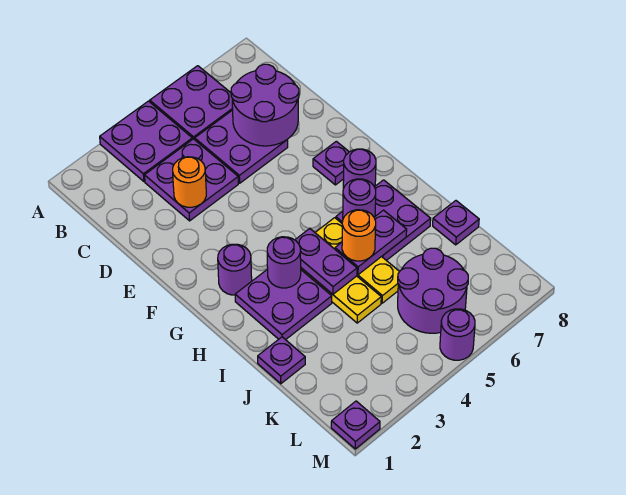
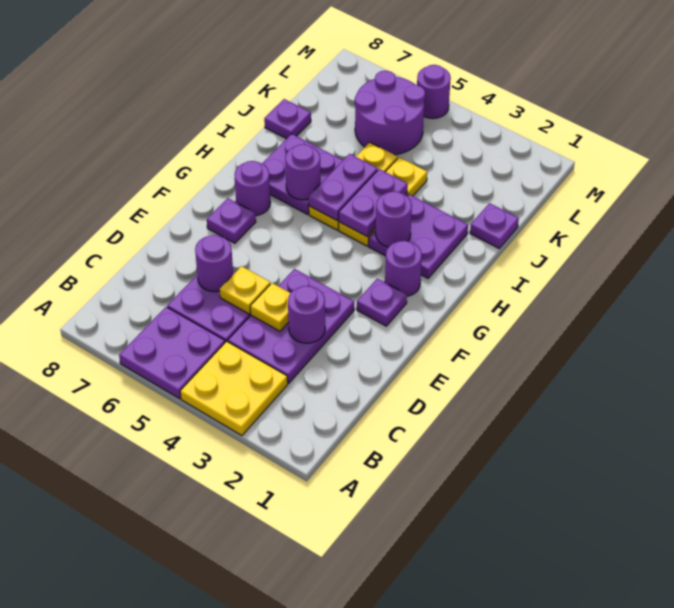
purple plate A3:B4 level 1 -> yellow plate A3:B4 level 1
purple plate C3:D4 level 1 -> purple plate C3:E4 level 1
purple round brick C6:D7 level 2 -> purple round brick D6 level 2
orange round brick D3 level 2 -> purple round brick D3 level 2
none -> yellow plate D4 level 2
none -> yellow plate D5 level 2
purple plate I5:I6 level 2 -> purple plate H5:I5 level 2
orange round brick I5 level 3 -> none
purple plate M1 level 1 -> purple plate F2 level 1

